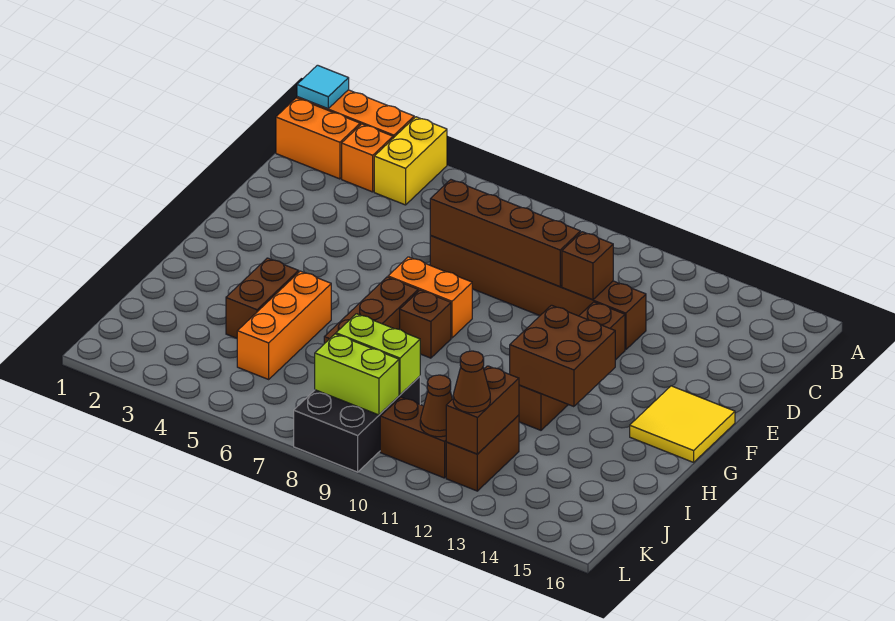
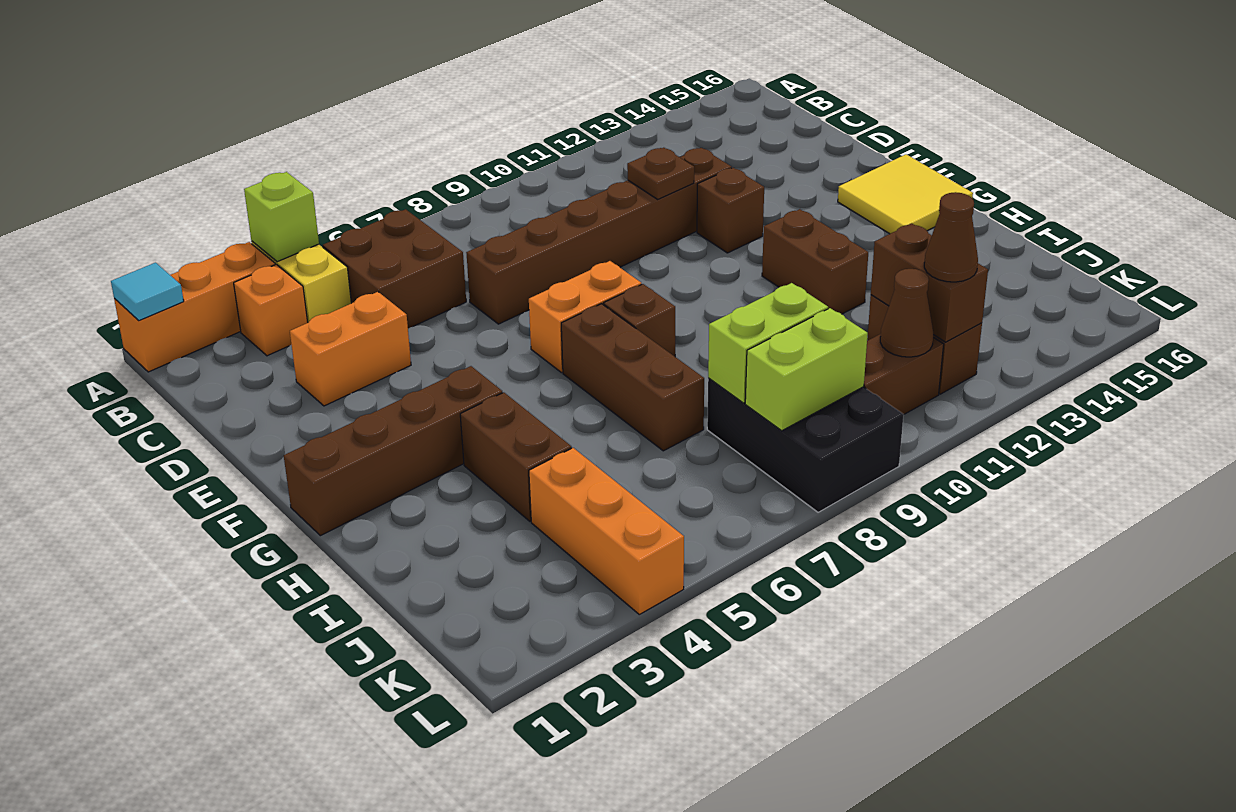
none -> lime brick A4 level 2
orange brick B1:B2 level 1 -> orange brick D3:D4 level 1
brown brick D7:D10 level 2 -> brown brick G1:G4 level 1
brown brick D11 level 2 -> brown plate D11 level 2
brown brick G12:H13 level 2 -> brown brick B5:C6 level 1
orange brick H5:J5 level 1 -> orange brick J4:L4 level 1

